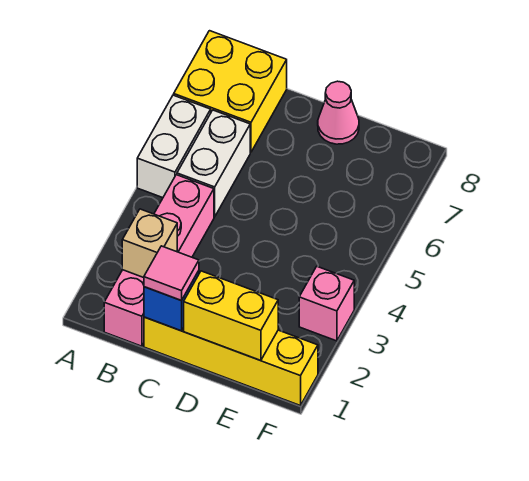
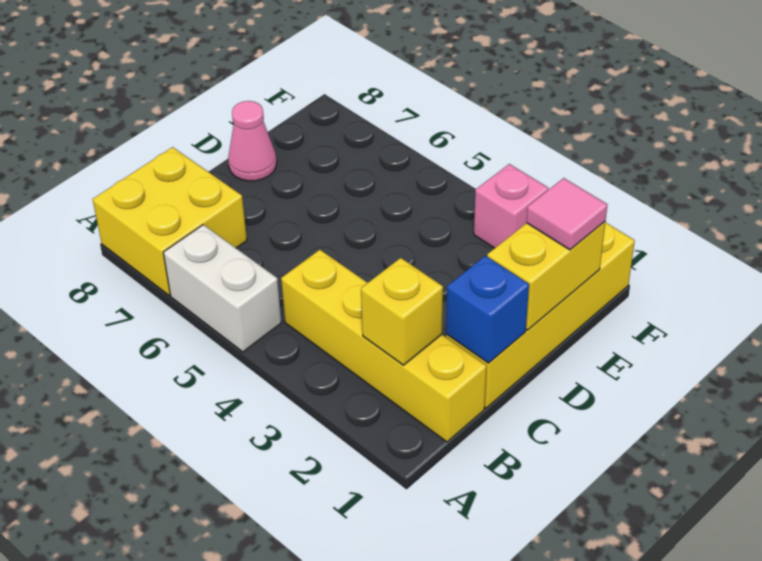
pink brick B1:B4 level 1 -> yellow brick B1:B4 level 1
tan brick B2 level 2 -> yellow brick B2 level 2
white brick B5:B6 level 1 -> none
pink tile C1 level 3 -> pink tile E1 level 3

